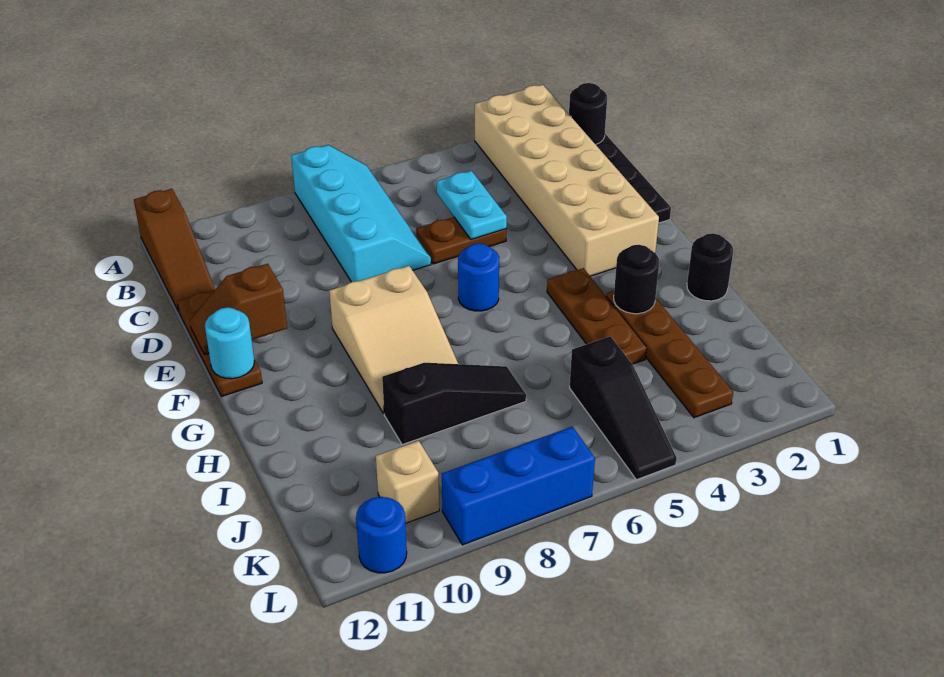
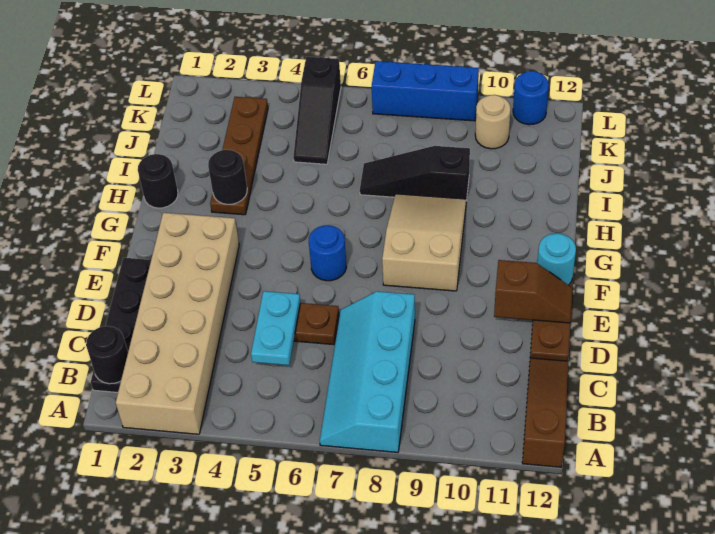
brown plate G4:I4 level 1 -> none
black slope J5:L5 level 1 top J -> black slope J5:L5 level 1 top L
tan brick K10 level 1 -> tan round brick K10 level 1

